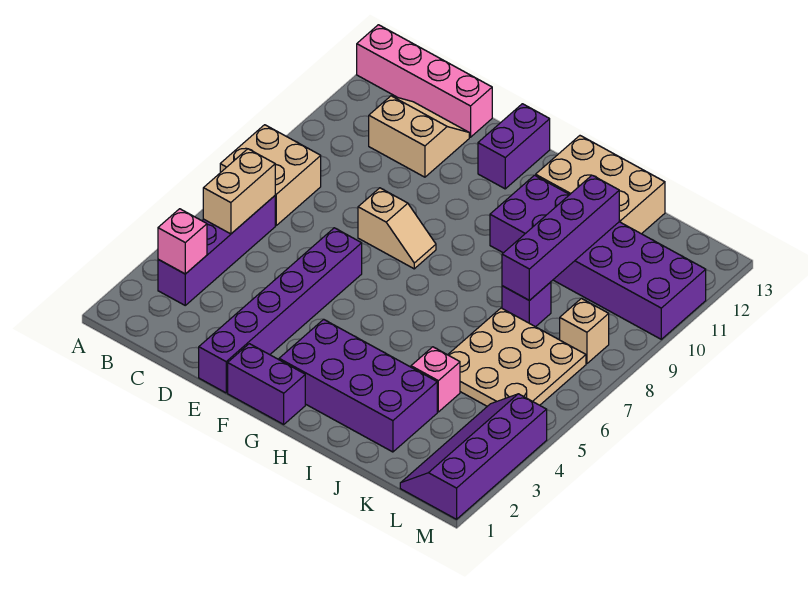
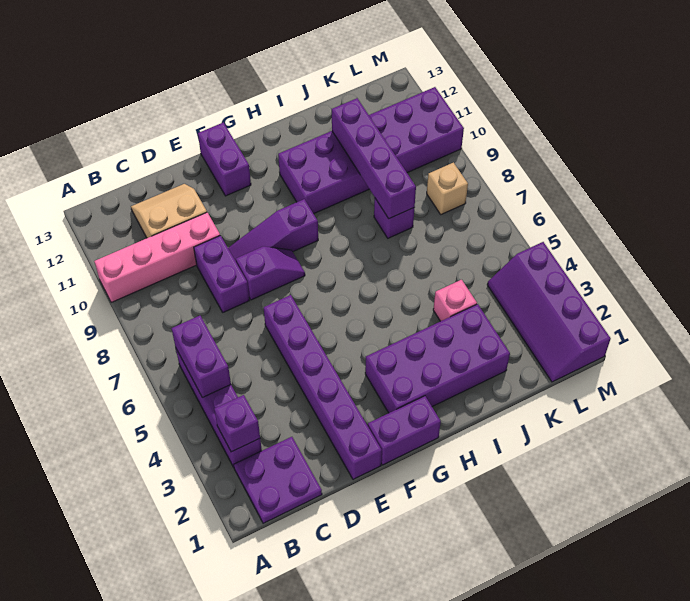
tan brick A7:B8 level 1 -> none
pink brick A13:D13 level 1 -> pink brick A10:D10 level 1
none -> purple plate B1:C2 level 1
pink brick B3 level 2 -> purple brick B3 level 2
tan brick B5:B6 level 2 -> purple brick B5:B6 level 2
none -> purple brick D8:D9 level 1
tan slope E8:F8 level 1 top E -> purple slope E8:F8 level 1 top E
none -> purple slope E9:G9 level 1 top G
tan brick H12:J13 level 1 -> none
tan plate J5:L7 level 1 -> none

